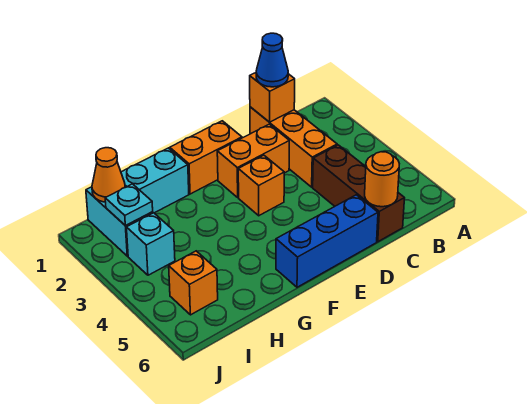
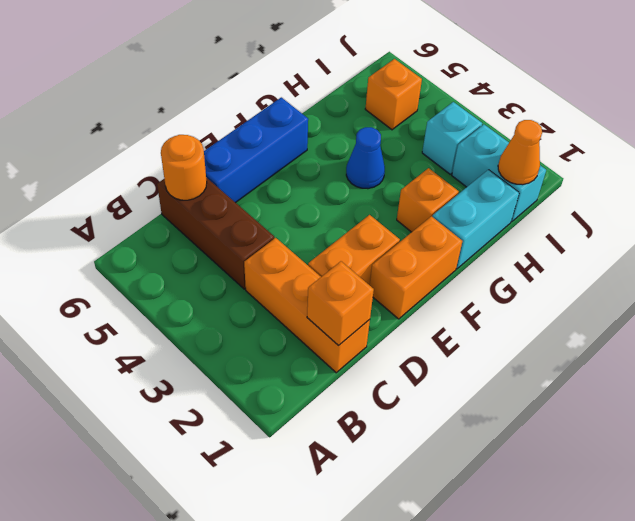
blue cone C1 level 3 -> blue cone G4 level 1
orange brick E3 level 1 -> orange brick G2 level 1
cyan plate I2 level 2 -> none

